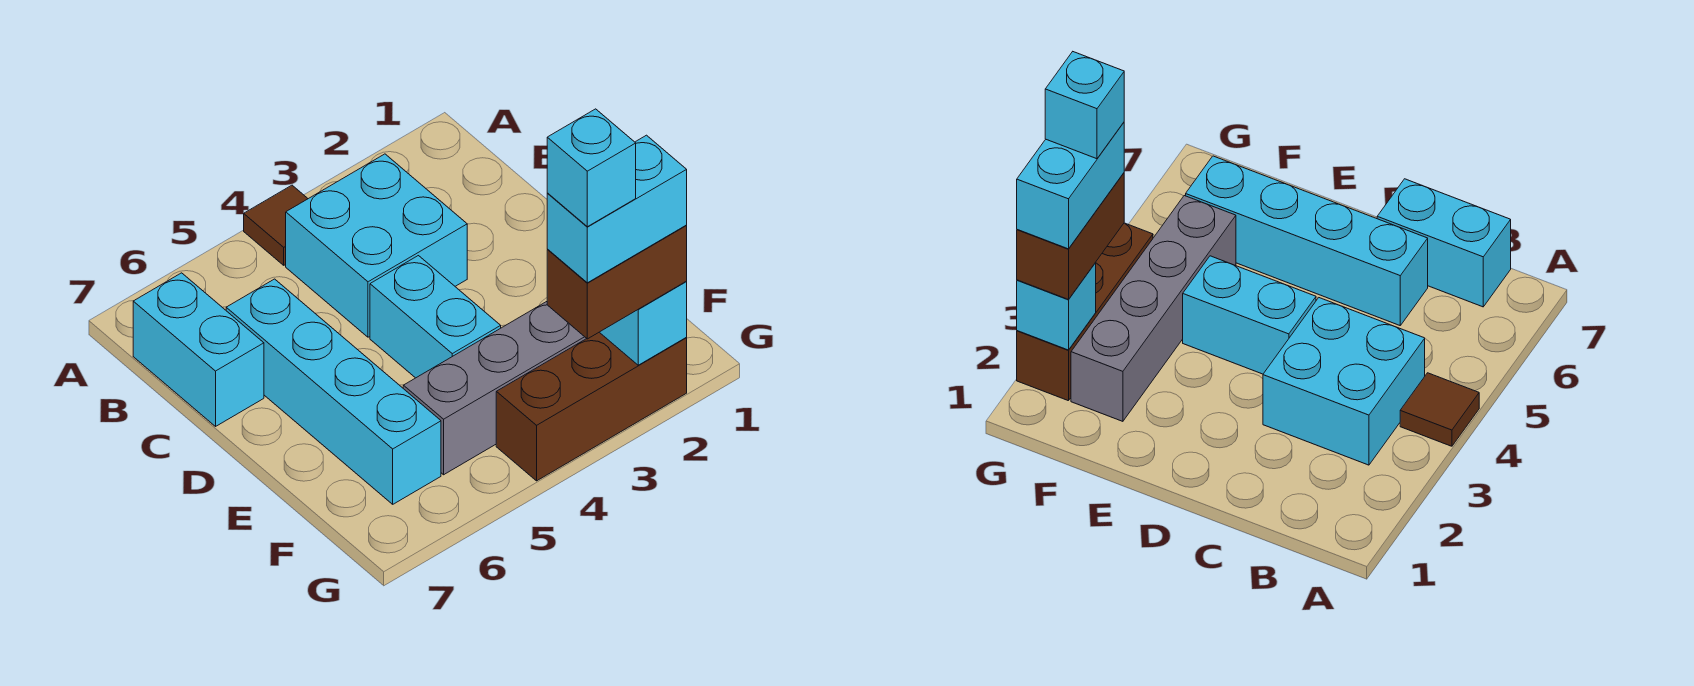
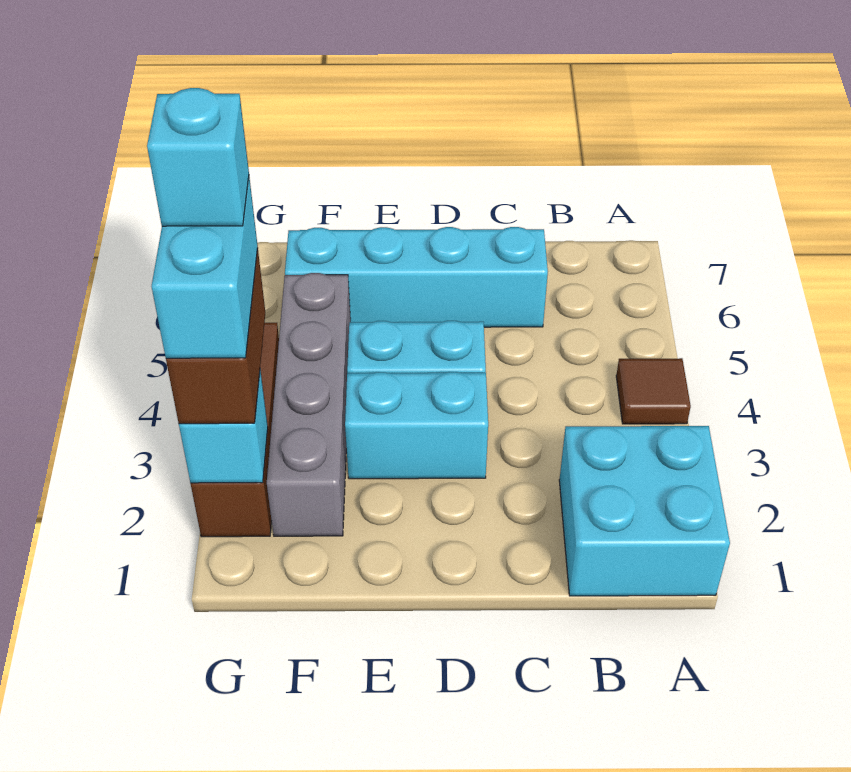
cyan brick B3:C4 level 1 -> cyan brick A1:B2 level 1
cyan brick B7:C7 level 1 -> cyan brick D3:E3 level 1

